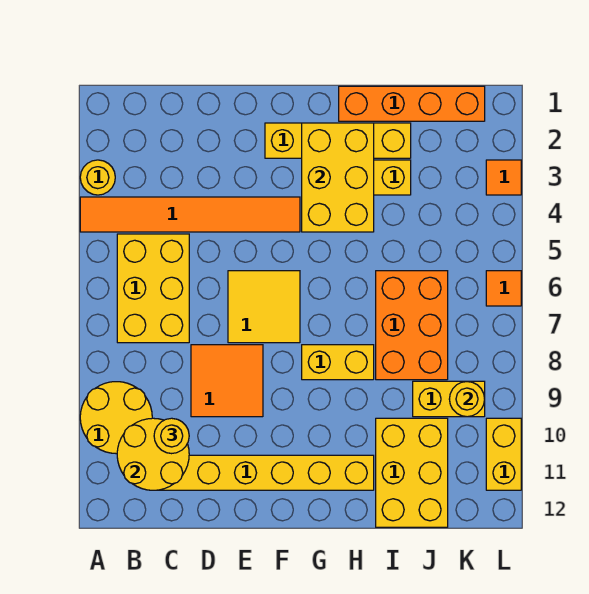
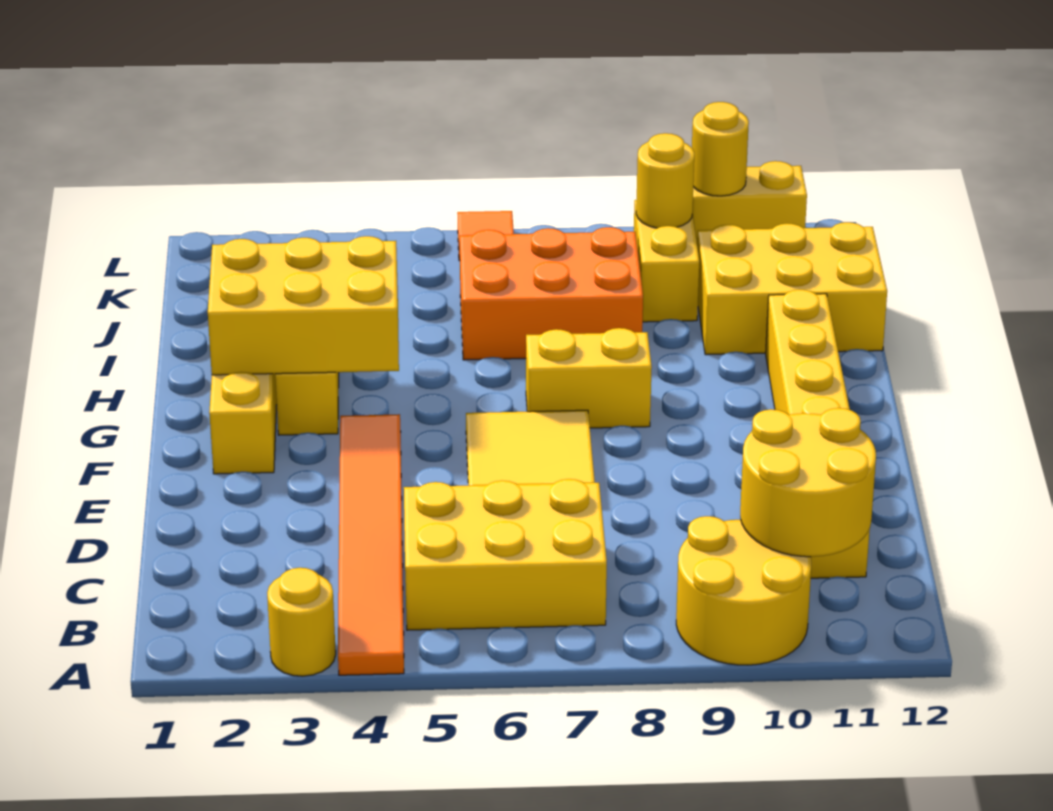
yellow round brick C10 level 3 -> yellow round brick L10 level 2
orange tile D8:E9 level 1 -> none
yellow brick G8:H8 level 1 -> yellow brick G7:G8 level 1
orange brick H1:K1 level 1 -> none
orange tile L3 level 1 -> none

